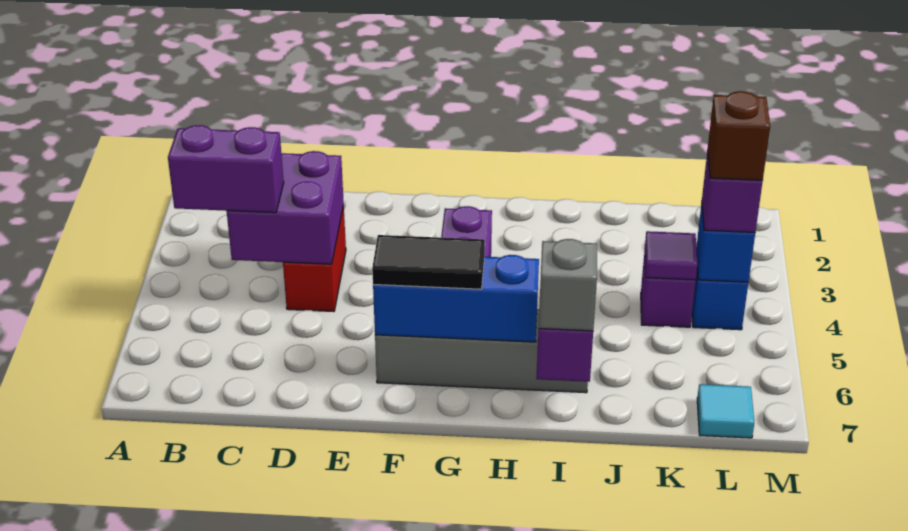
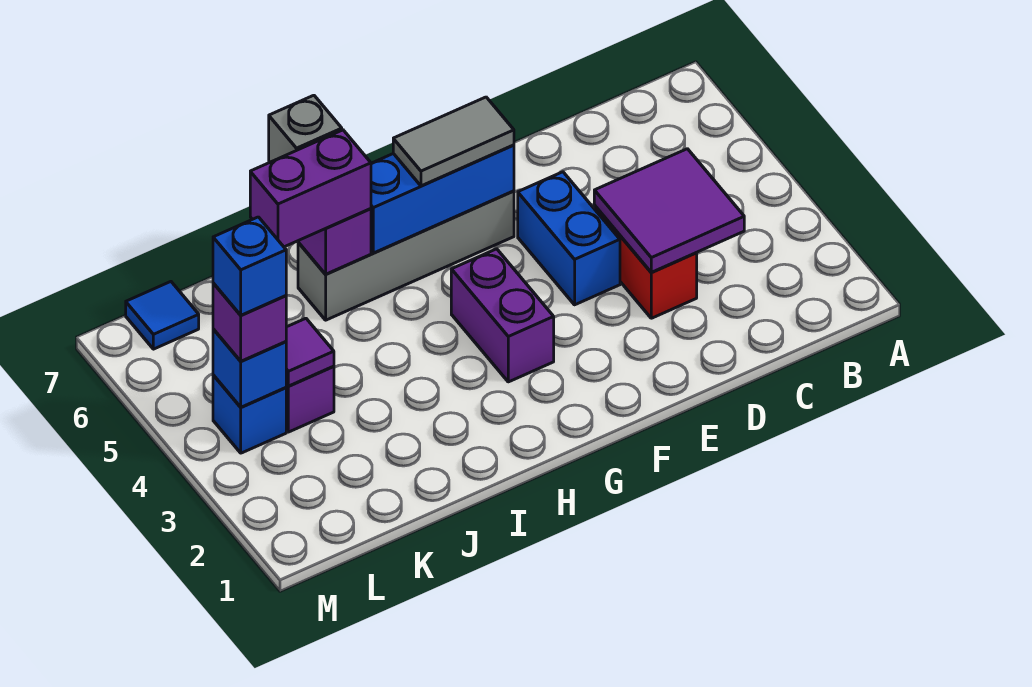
purple brick B4:C4 level 3 -> purple brick I6:J6 level 3
purple brick C3:D4 level 2 -> purple tile C3:D4 level 2
none -> blue brick E4:E5 level 1
black tile F6:G6 level 3 -> grey tile F6:G6 level 3
brown brick L4 level 4 -> blue brick L4 level 4
cyan tile L7 level 1 -> blue tile L7 level 1

